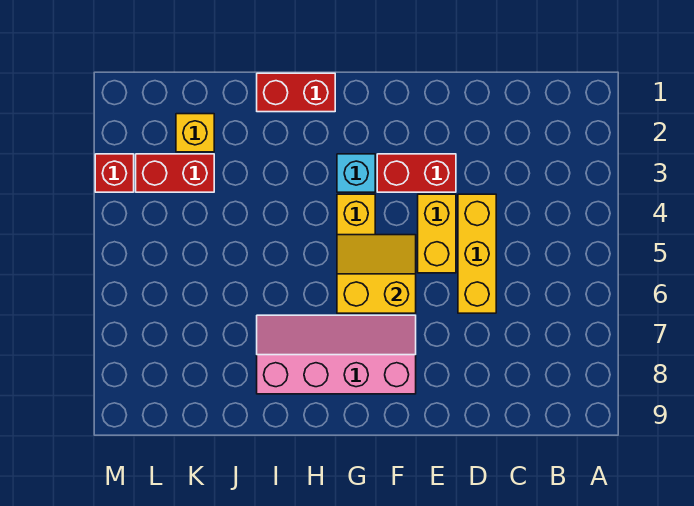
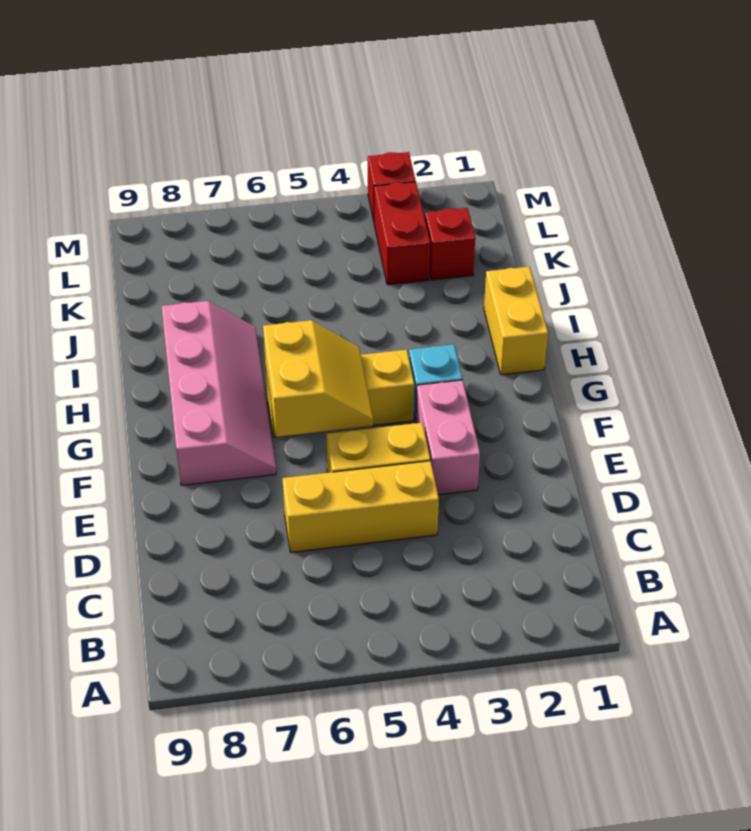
red brick E3:F3 level 1 -> pink brick E3:F3 level 1
red brick H1:I1 level 1 -> yellow brick H1:I1 level 1
yellow brick K2 level 1 -> red brick K2 level 1

